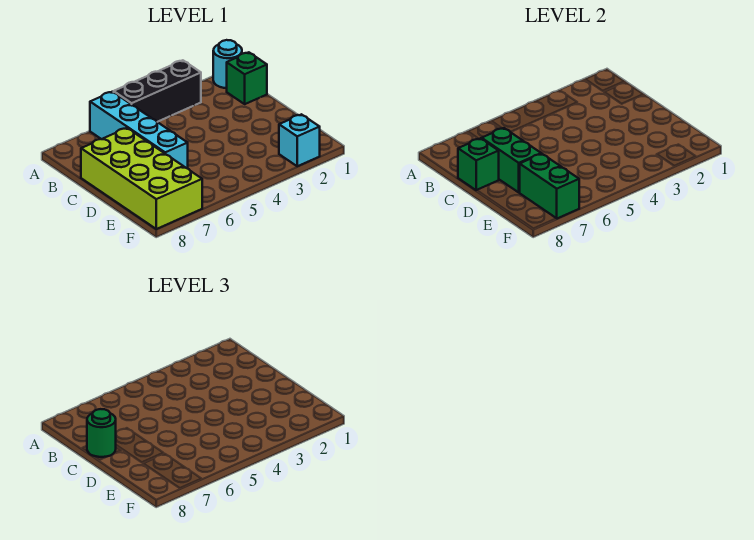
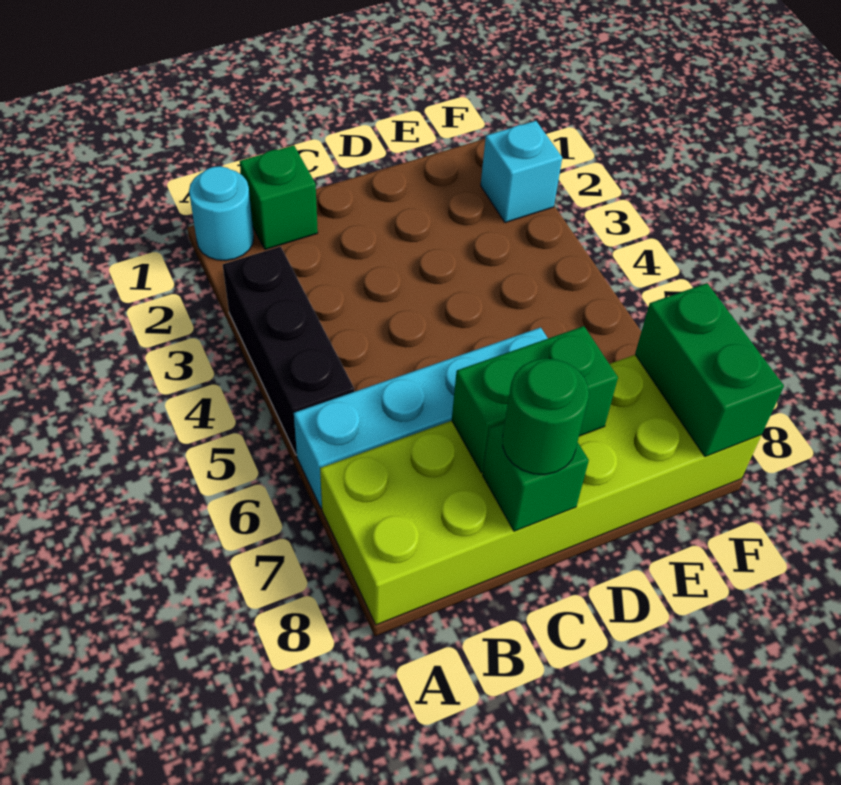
lime brick C7:F8 level 1 -> lime brick A7:F8 level 1
green brick E7:F7 level 2 -> green brick F7:F8 level 2

